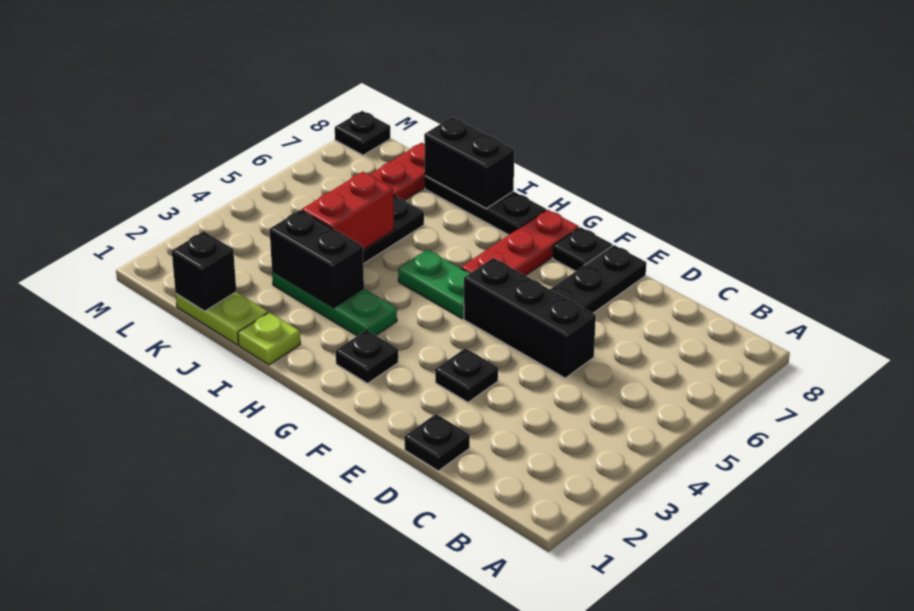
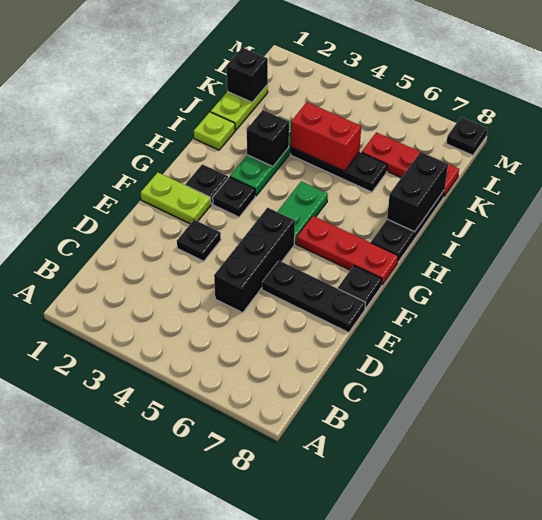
black plate D1 level 1 -> black plate G3 level 1
none -> lime plate F1:F2 level 1
black brick I3:J3 level 2 -> black brick I3 level 2

